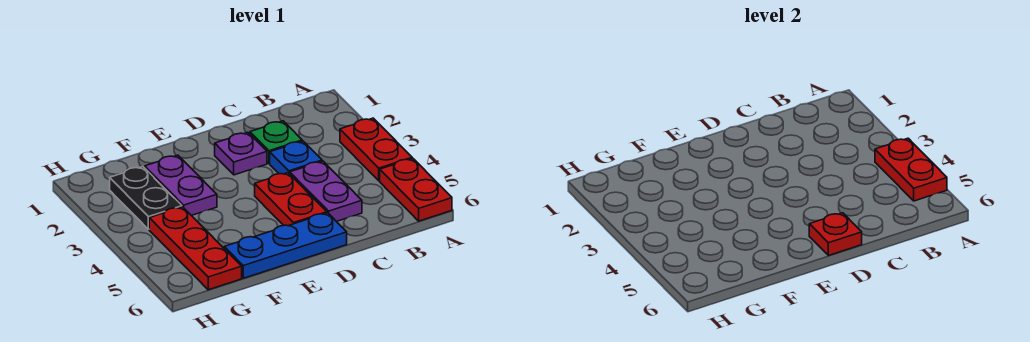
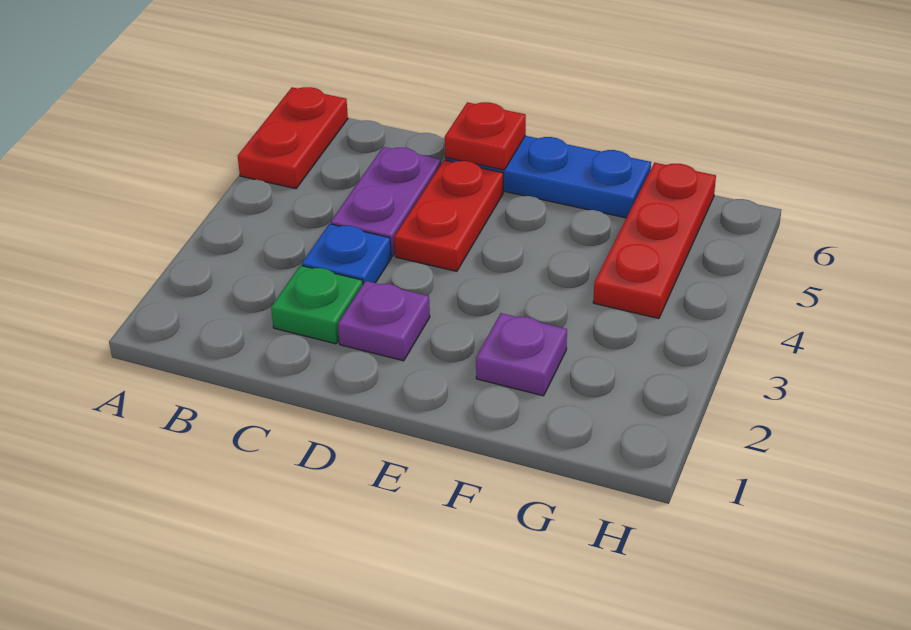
red plate A3:A4 level 1 -> none
red plate A4:A5 level 2 -> none
purple plate F2:F3 level 1 -> purple plate F2 level 1
black plate G2:G3 level 1 -> none

